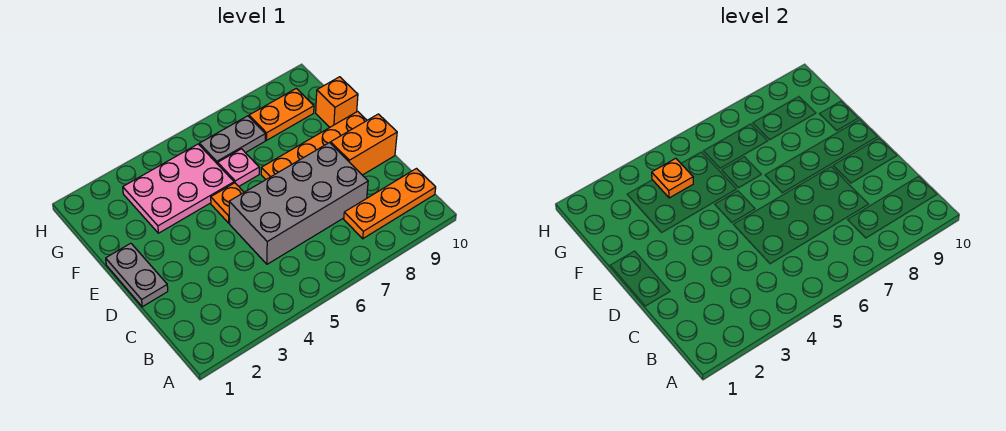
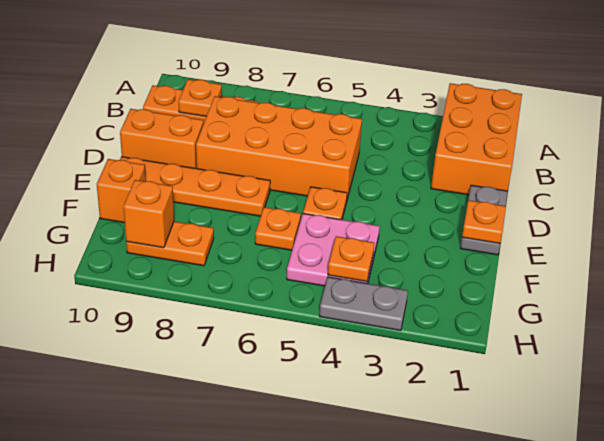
none -> orange brick A1:C2 level 1
none -> orange plate B9 level 2
grey brick C5:D8 level 1 -> orange brick C5:D8 level 1
none -> orange plate E1 level 2
pink plate F3:G5 level 1 -> pink plate F4:G5 level 1
pink plate F6 level 1 -> orange plate F6 level 1
grey plate G6:G7 level 1 -> grey plate H3:H4 level 1
none -> orange brick G9 level 2

